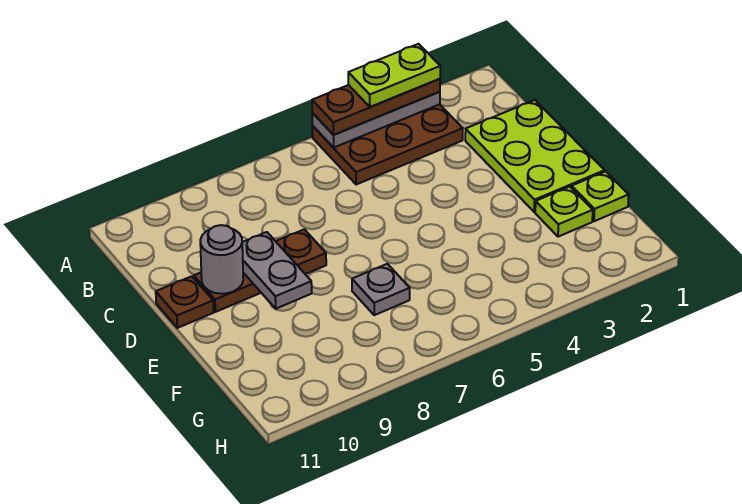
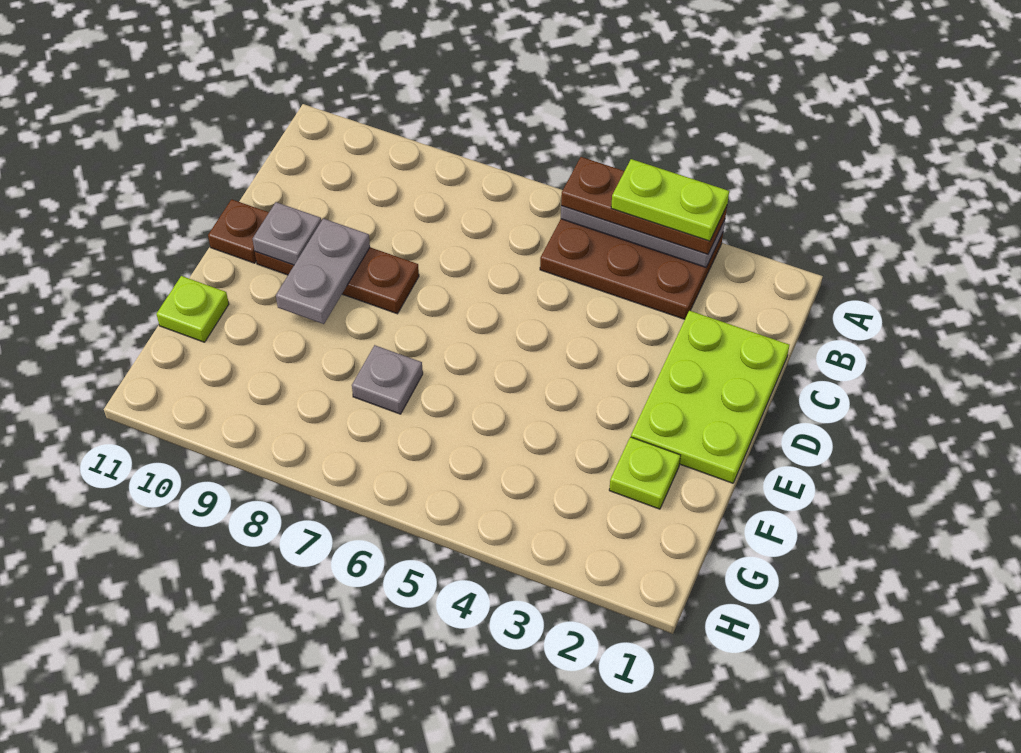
grey round brick D10 level 2 -> grey plate D10 level 2
lime plate F1 level 1 -> lime plate F11 level 1

